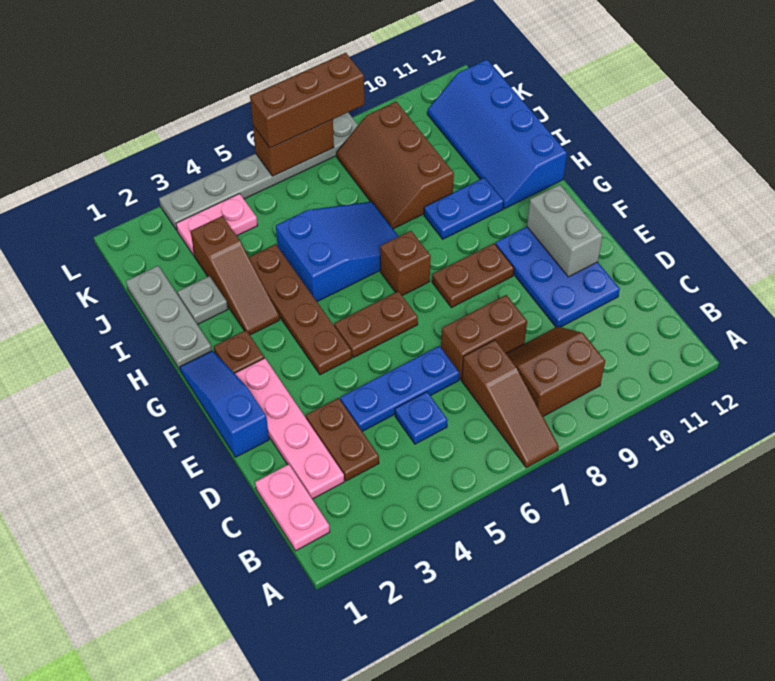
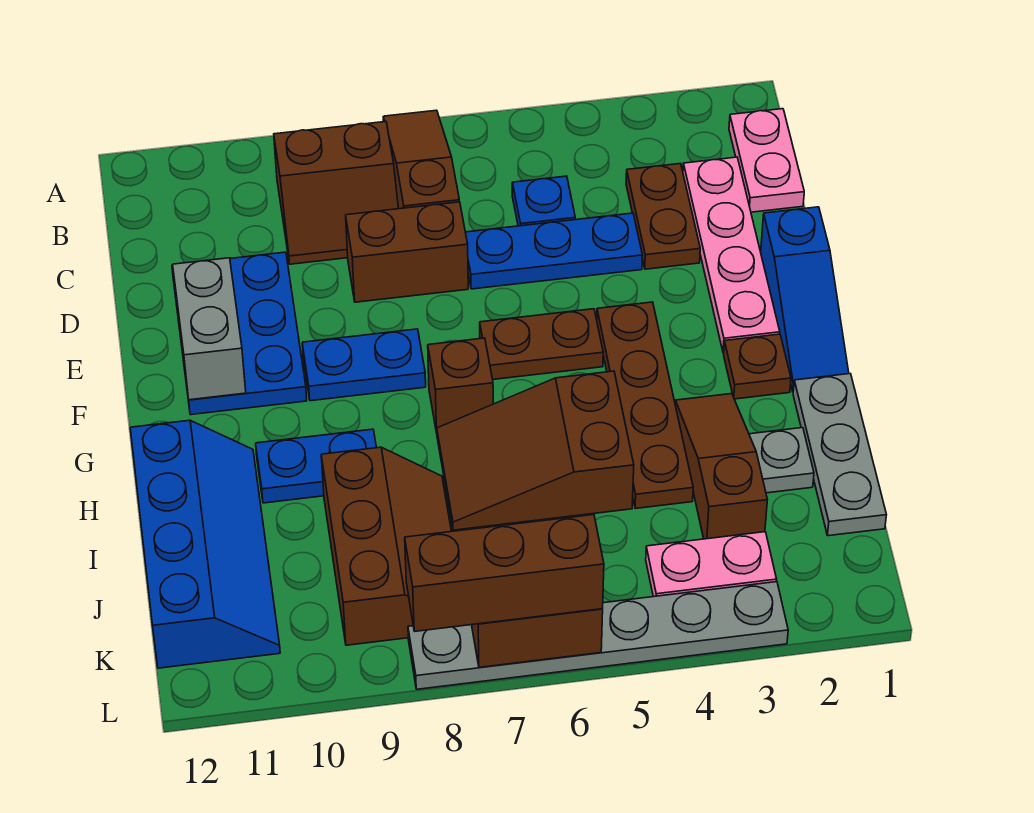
brown plate F8:F9 level 1 -> blue plate F8:F9 level 1
blue slope H5:I7 level 1 top 5 -> brown slope H5:I7 level 1 top 5

